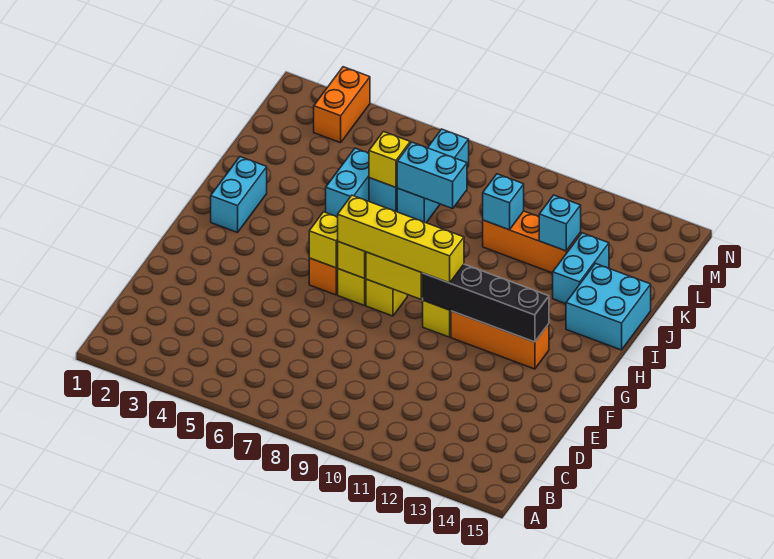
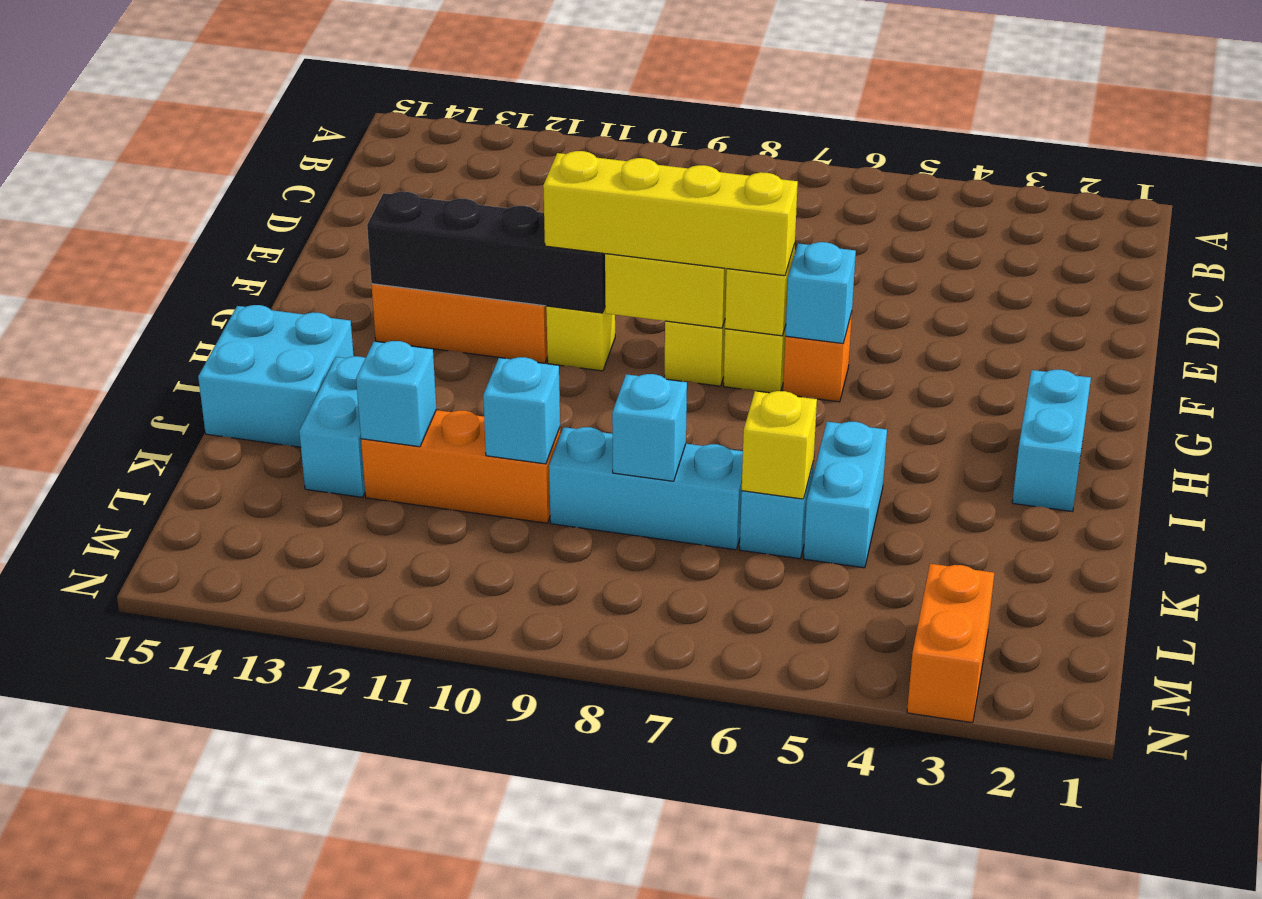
yellow brick G6 level 2 -> cyan brick G6 level 2
cyan brick K7:M7 level 1 -> cyan brick K7:K9 level 1
cyan brick K7:K8 level 2 -> cyan brick K8 level 2

